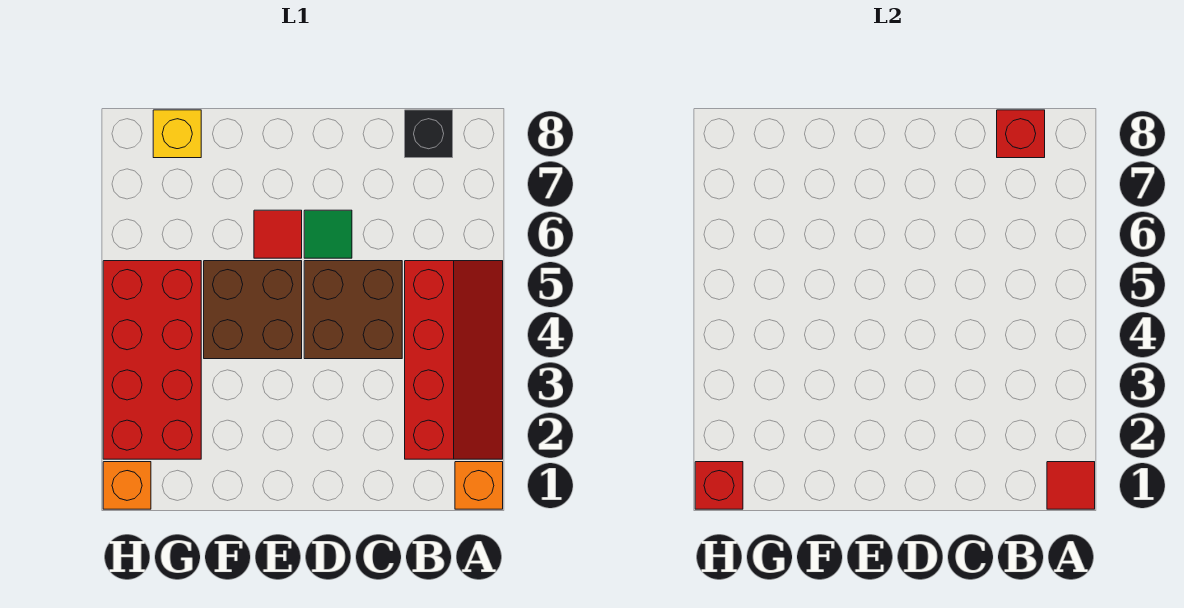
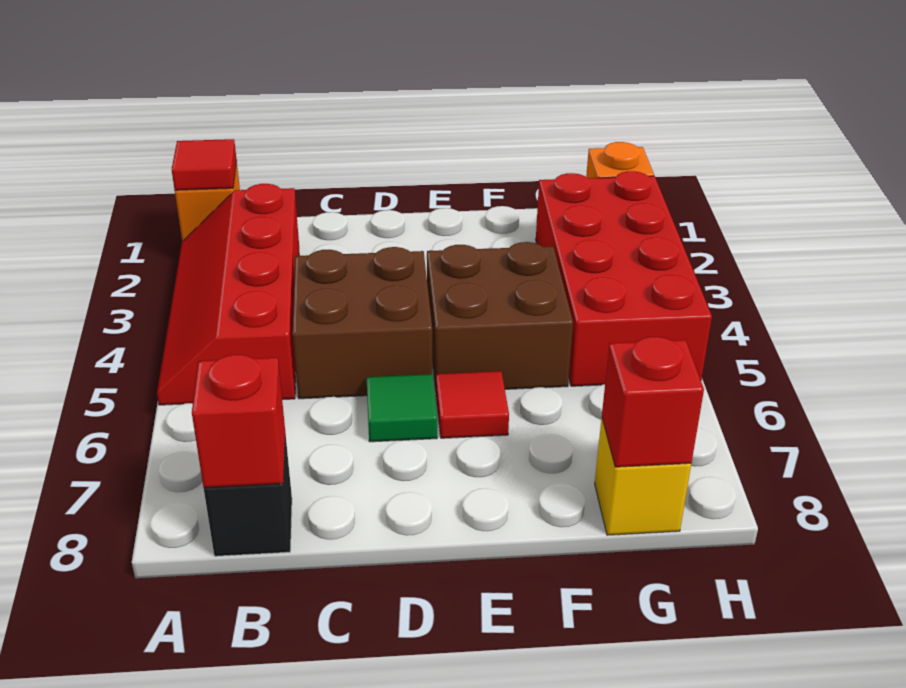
red brick H1 level 2 -> red brick G8 level 2

